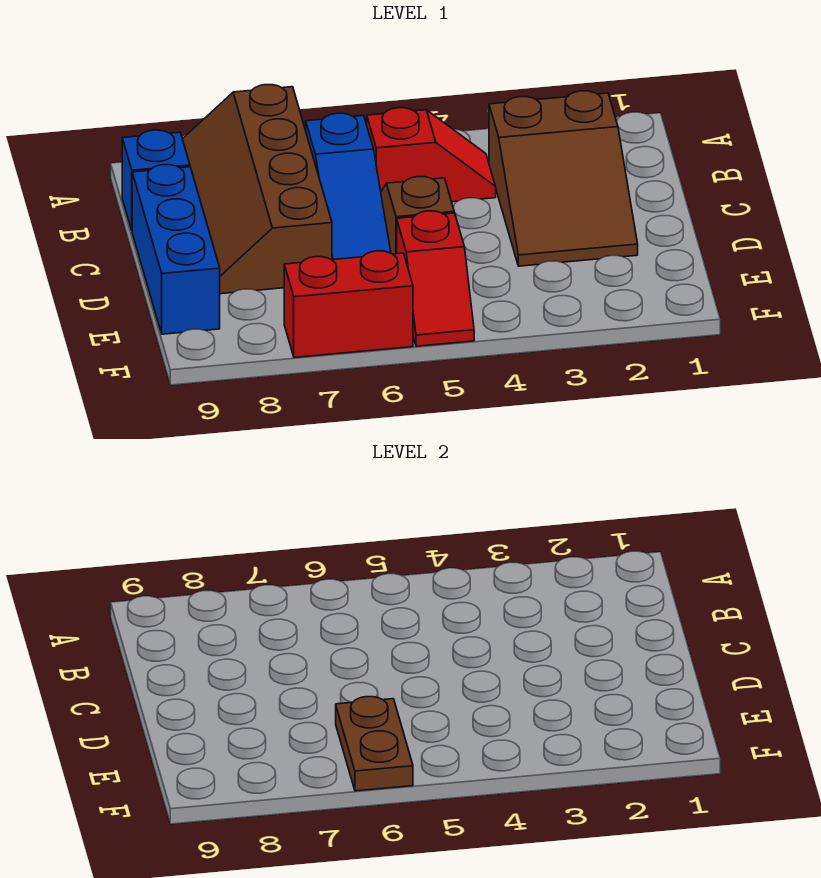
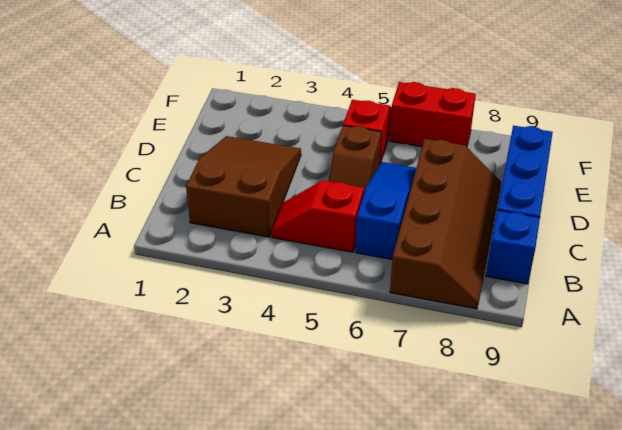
brown plate E6:F6 level 2 -> none

